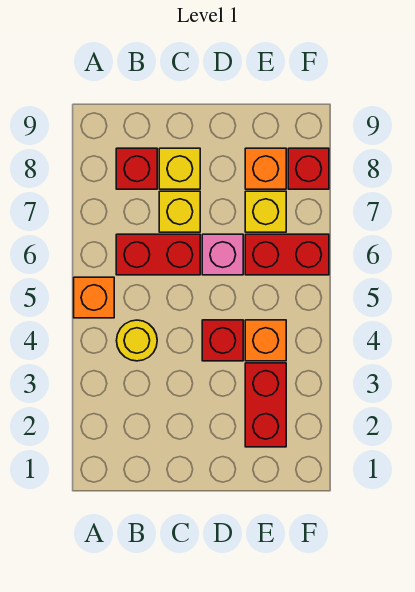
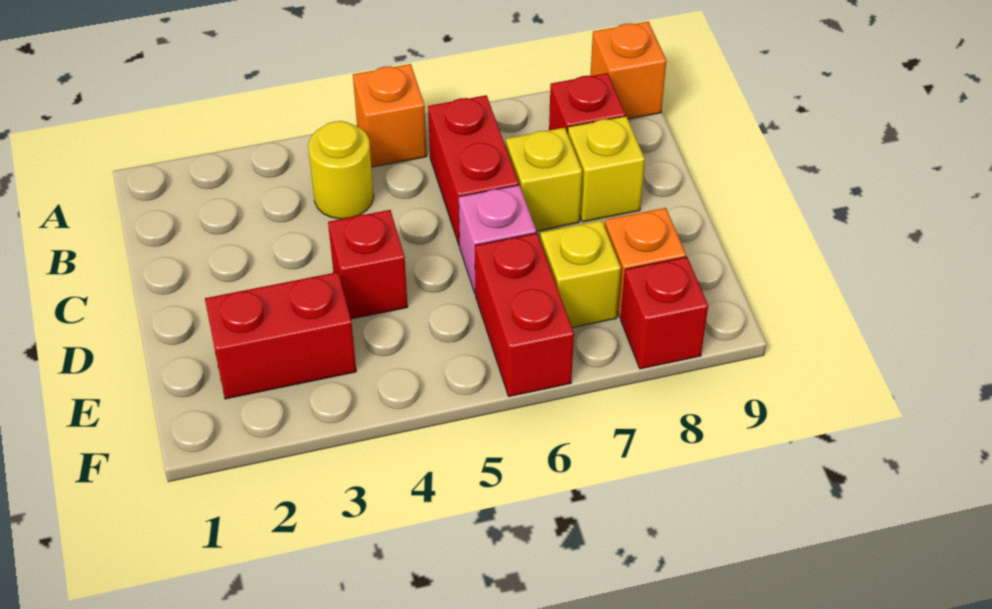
orange brick E4 level 1 -> orange brick A9 level 1

